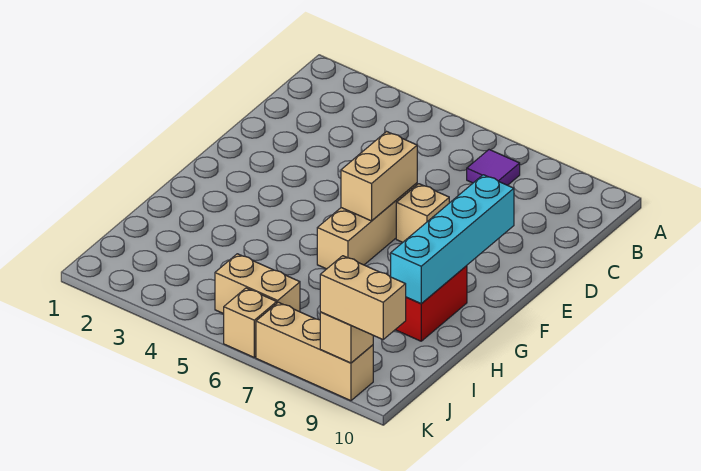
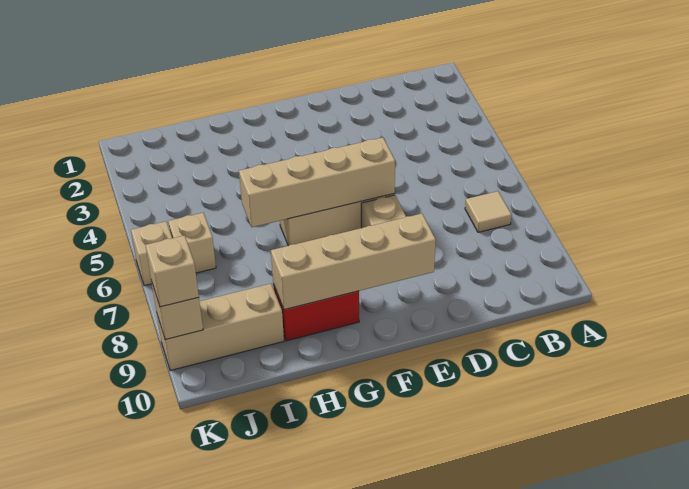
purple tile B7 level 1 -> tan tile B7 level 1
tan brick E6:F6 level 2 -> tan brick E6:H6 level 2
cyan brick E9:H9 level 2 -> tan brick E9:H9 level 2
tan brick J5:J6 level 1 -> tan brick J6 level 1
tan brick K7:K9 level 1 -> tan brick I9:K9 level 1
tan brick K9:K10 level 3 -> tan brick K9 level 3

